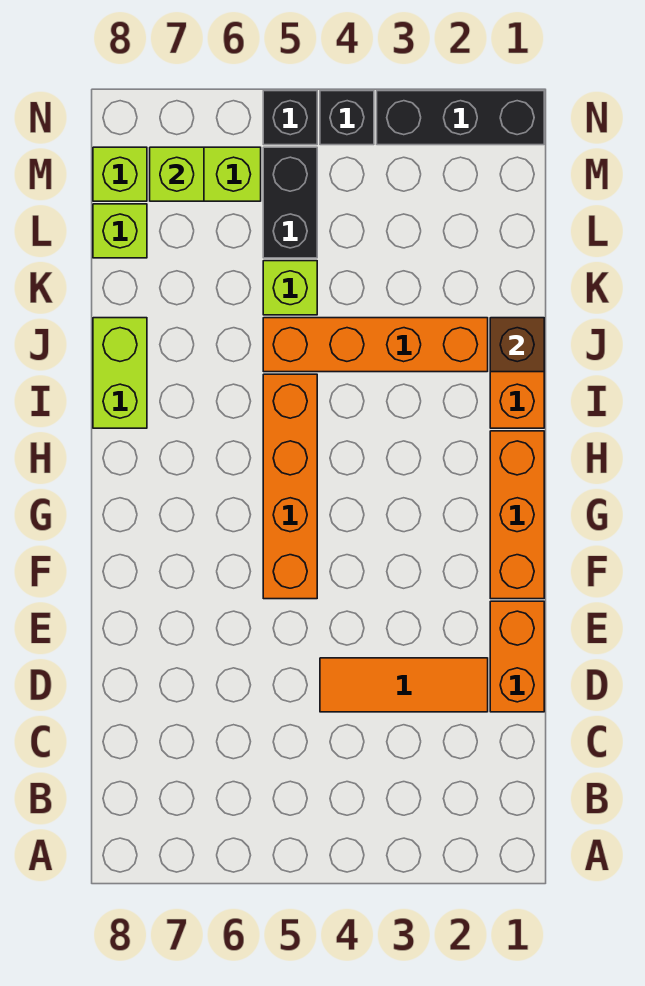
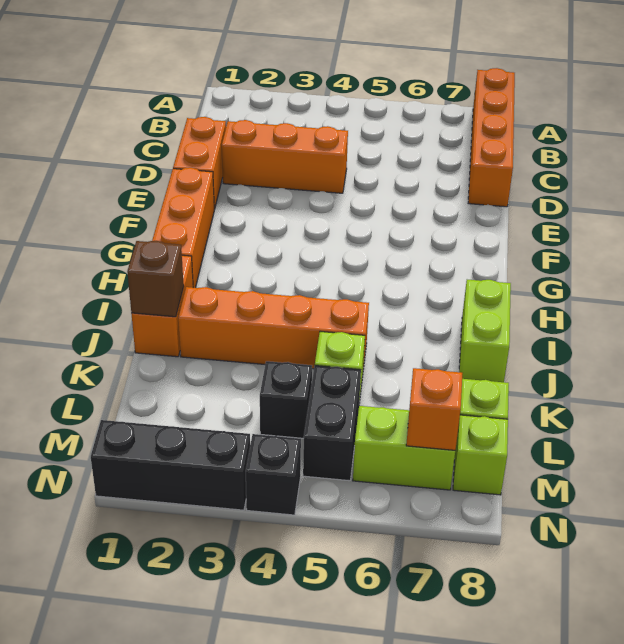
orange tile D2:D4 level 1 -> orange brick D2:D4 level 1
orange brick F5:I5 level 1 -> orange brick A8:D8 level 1
lime brick M7 level 2 -> orange brick M7 level 2
black brick N5 level 1 -> black brick L4 level 1

